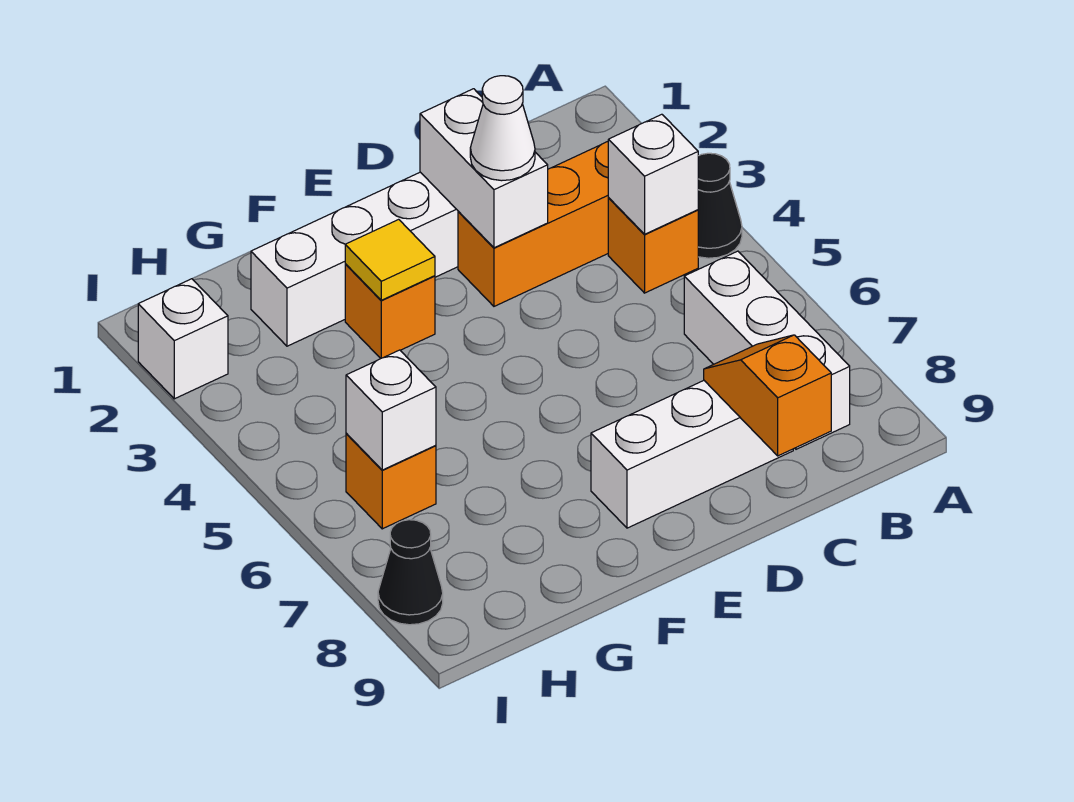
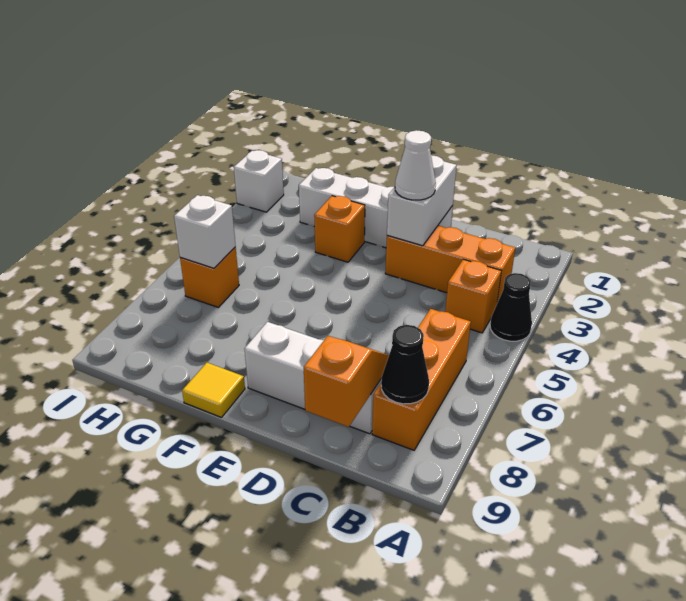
white brick B4 level 2 -> none
white brick B6:B8 level 1 -> orange brick B6:B8 level 1
yellow tile F3 level 2 -> yellow tile F9 level 1
black cone I8 level 1 -> black cone B8 level 2

